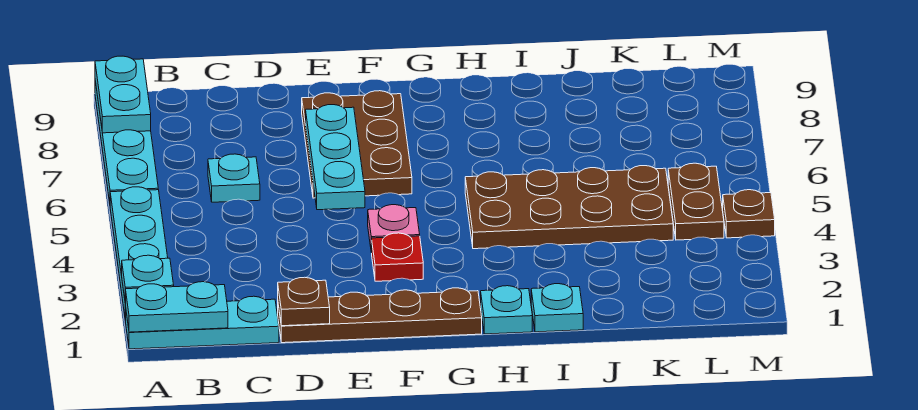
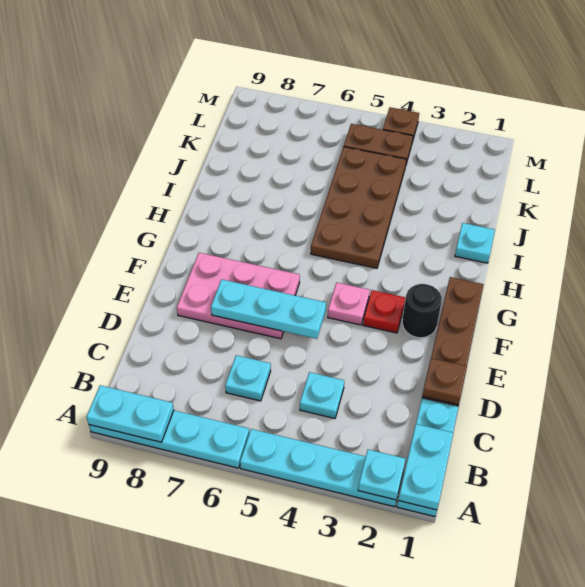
brown plate E6:F8 level 1 -> pink plate E6:F8 level 1
none -> black round brick F2 level 1
cyan plate H1 level 1 -> cyan plate C4 level 1

